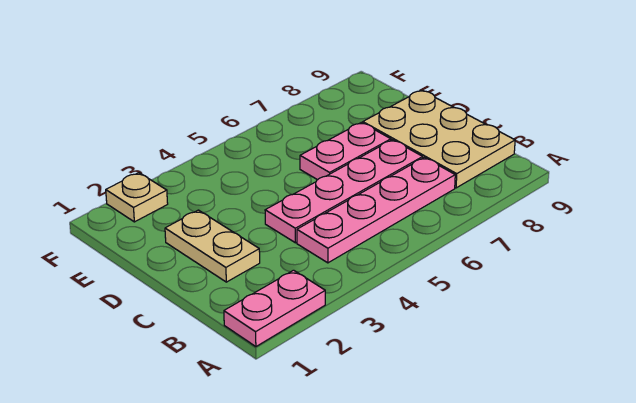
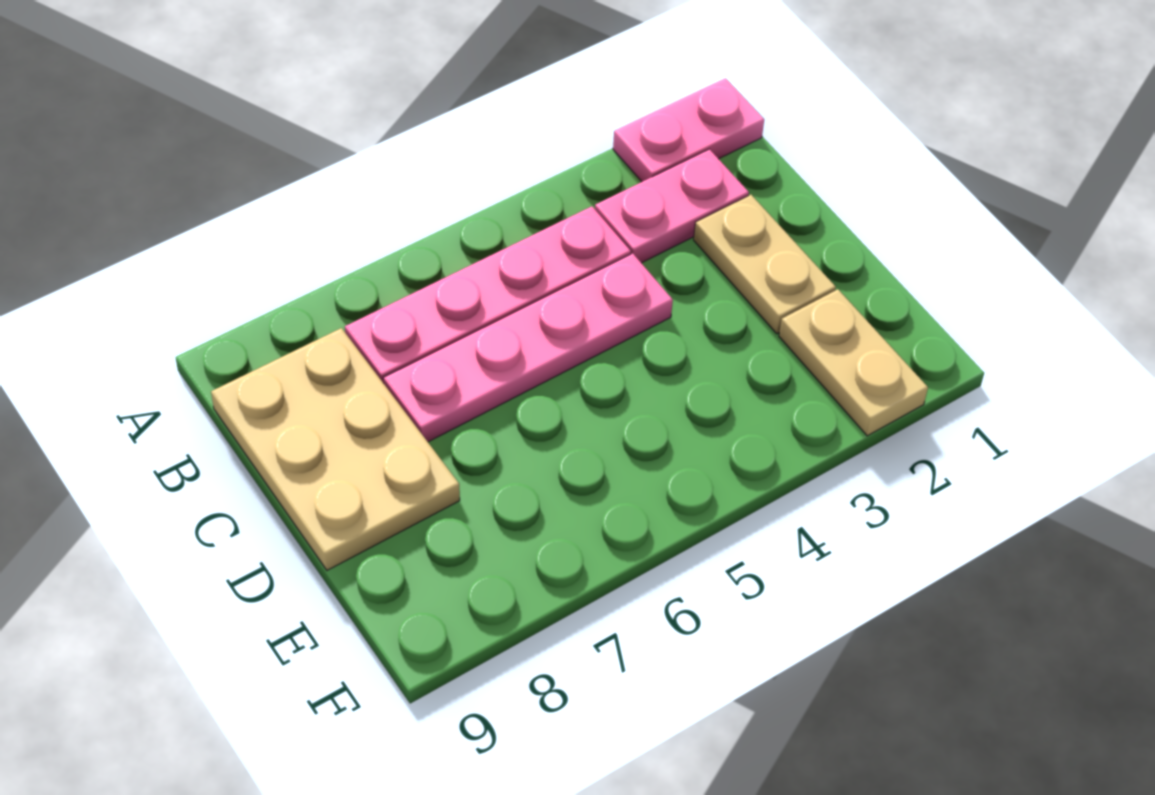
pink plate D6:D7 level 1 -> pink plate B2:B3 level 1
tan plate F2 level 1 -> tan plate E2:F2 level 1

